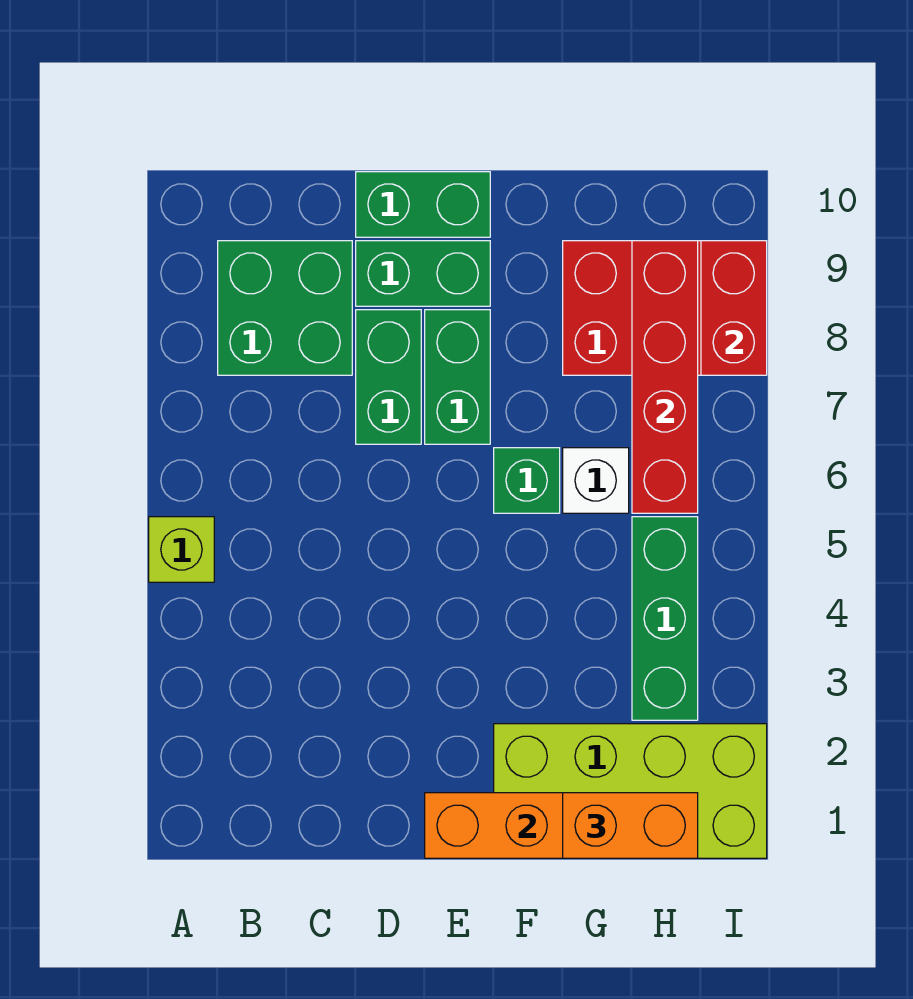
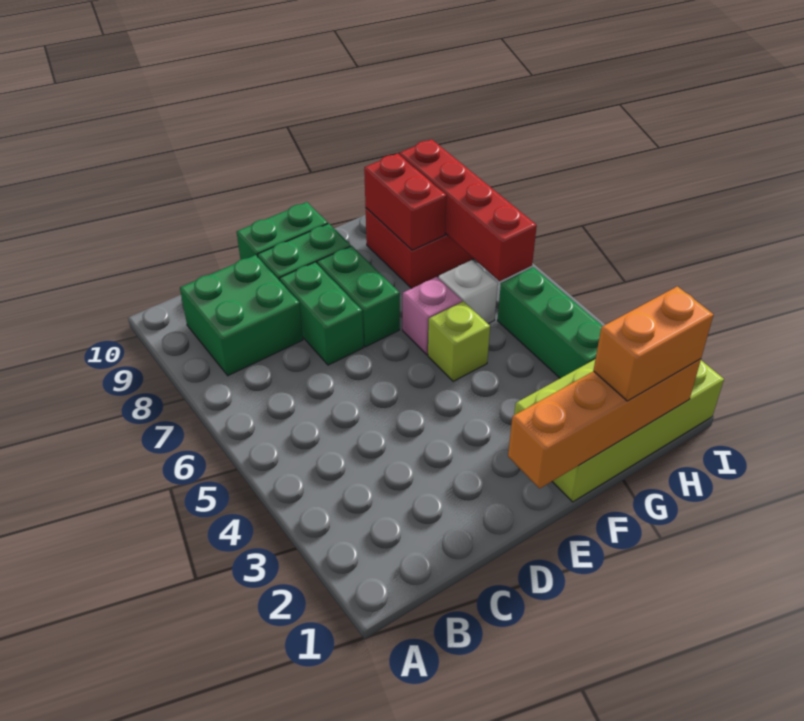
lime brick A5 level 1 -> lime brick F5 level 1
green brick F6 level 1 -> pink brick F6 level 1
red brick I8:I9 level 2 -> red brick G8:G9 level 2

